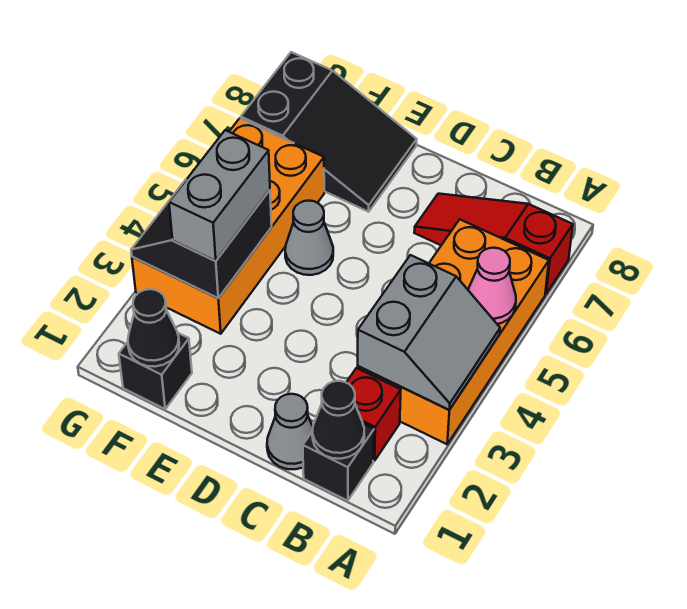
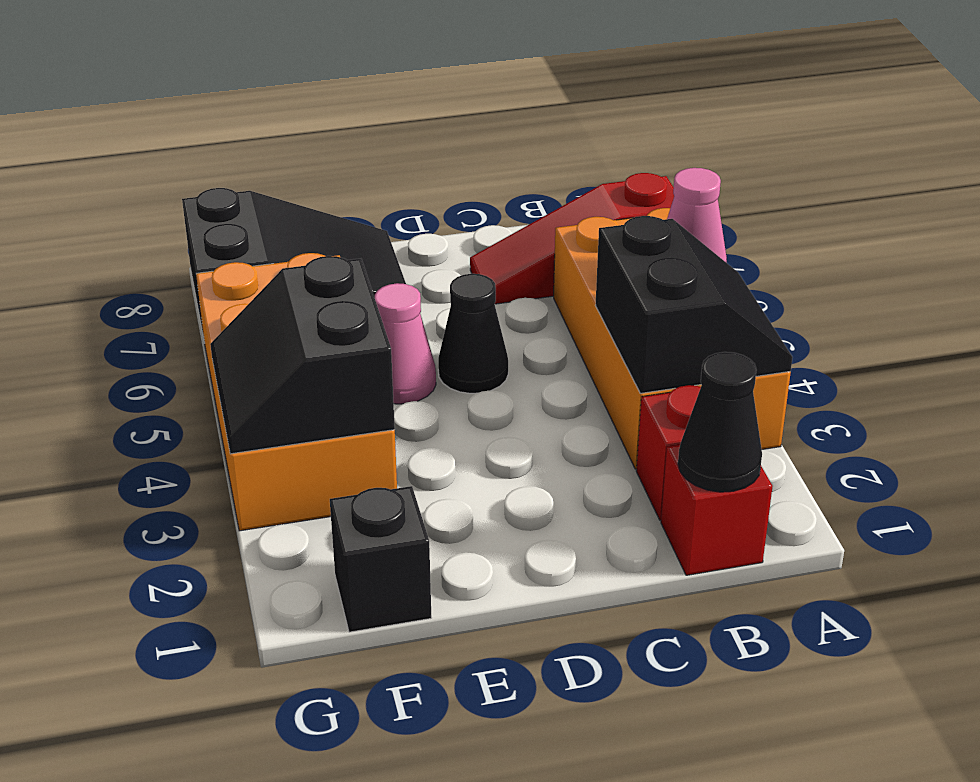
grey slope A3:B4 level 2 top B -> black slope A3:B4 level 2 top B
black brick B1 level 1 -> red brick B1 level 1
grey cone C1 level 1 -> none
grey cone E5 level 1 -> pink cone E5 level 1
black cone F1 level 2 -> black cone D5 level 1
grey brick F3:F4 level 3 -> none

